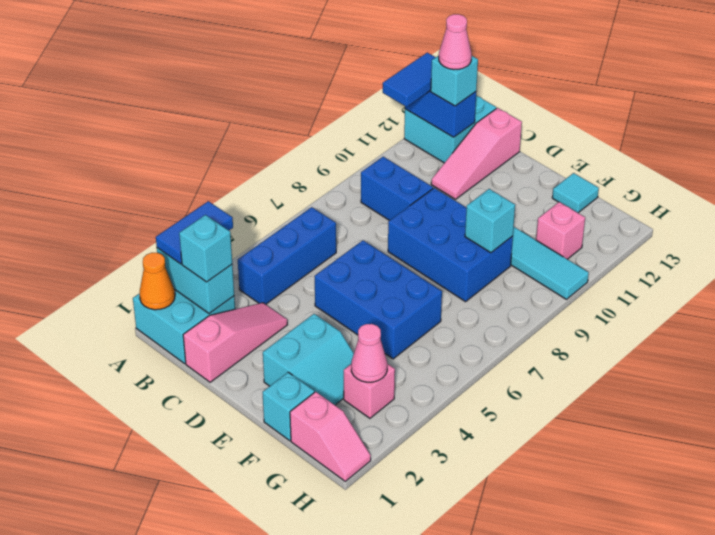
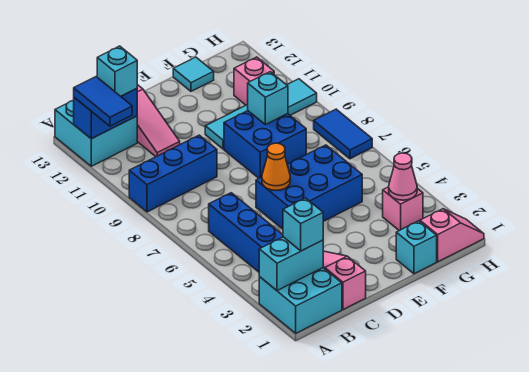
orange cone A1 level 2 -> orange cone D6 level 2
blue tile A2:A3 level 3 -> blue tile H7:H8 level 1
blue brick B9:C9 level 1 -> blue brick A9:C9 level 1
pink cone B12 level 4 -> none
blue brick D8:F9 level 1 -> blue brick E8:F9 level 1
cyan slope E2:F3 level 1 top E -> none

